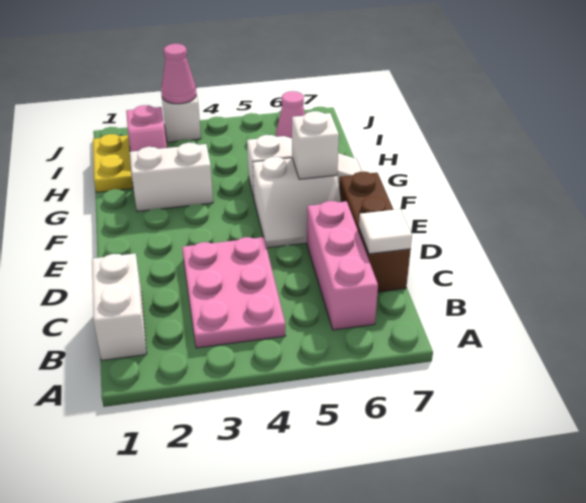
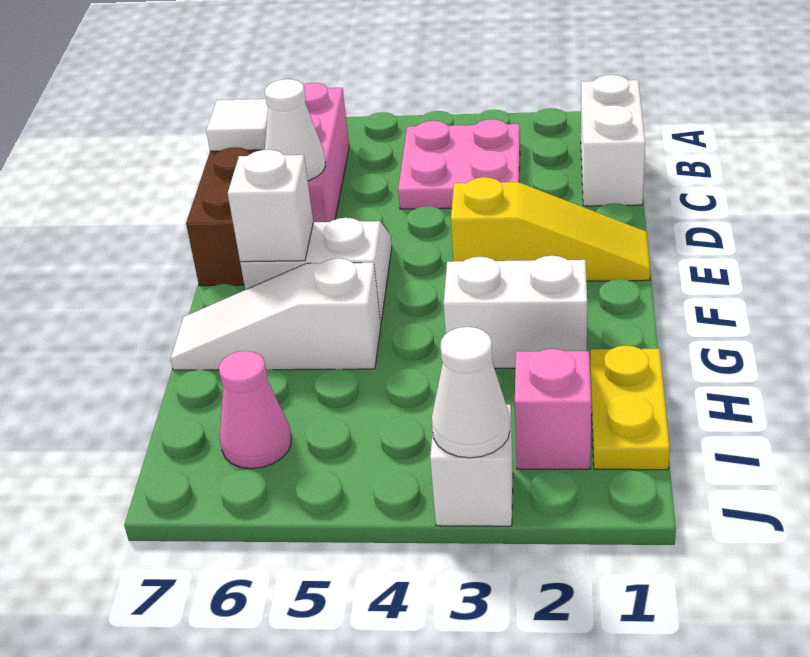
pink plate B3:D4 level 1 -> pink plate B3:C4 level 1
none -> white cone D6 level 2
none -> yellow slope E1:E3 level 1 top 3
pink cone J3 level 2 -> white cone J3 level 2

